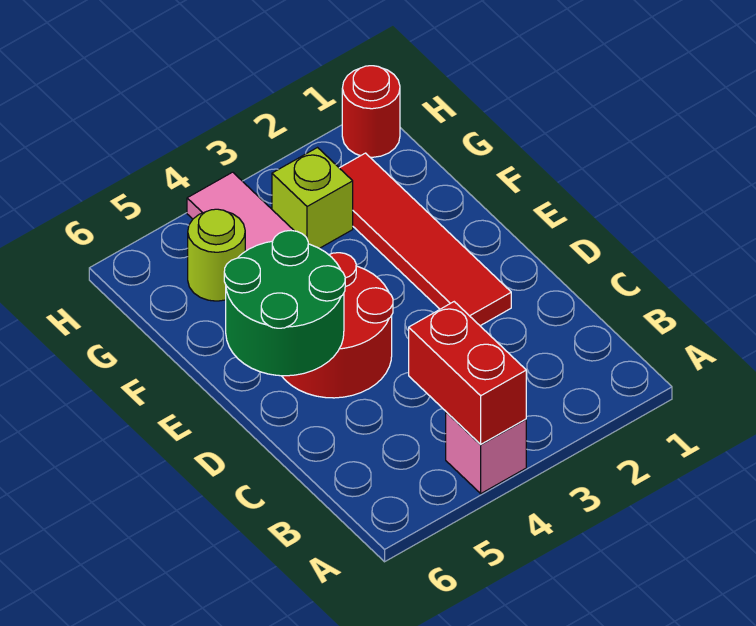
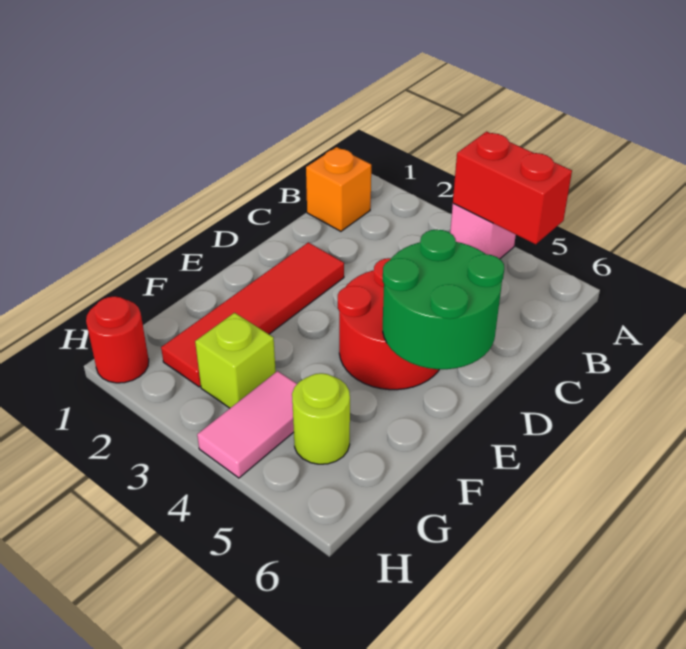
red brick A4:B4 level 2 -> red brick A4:A5 level 2
none -> orange brick B1 level 1

